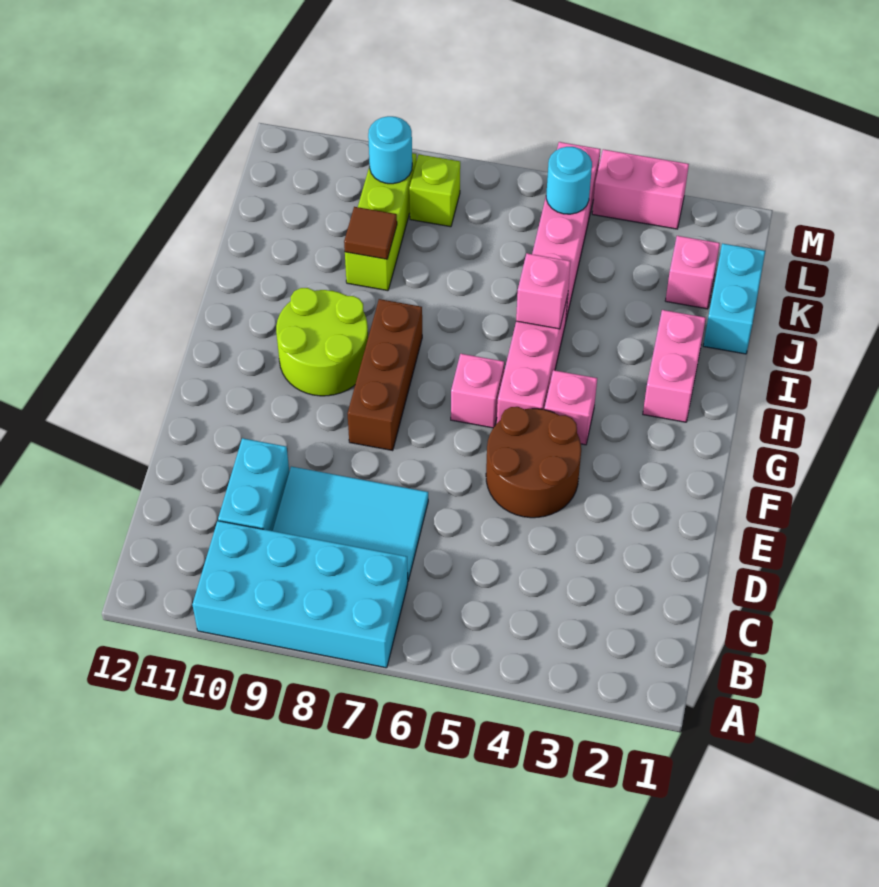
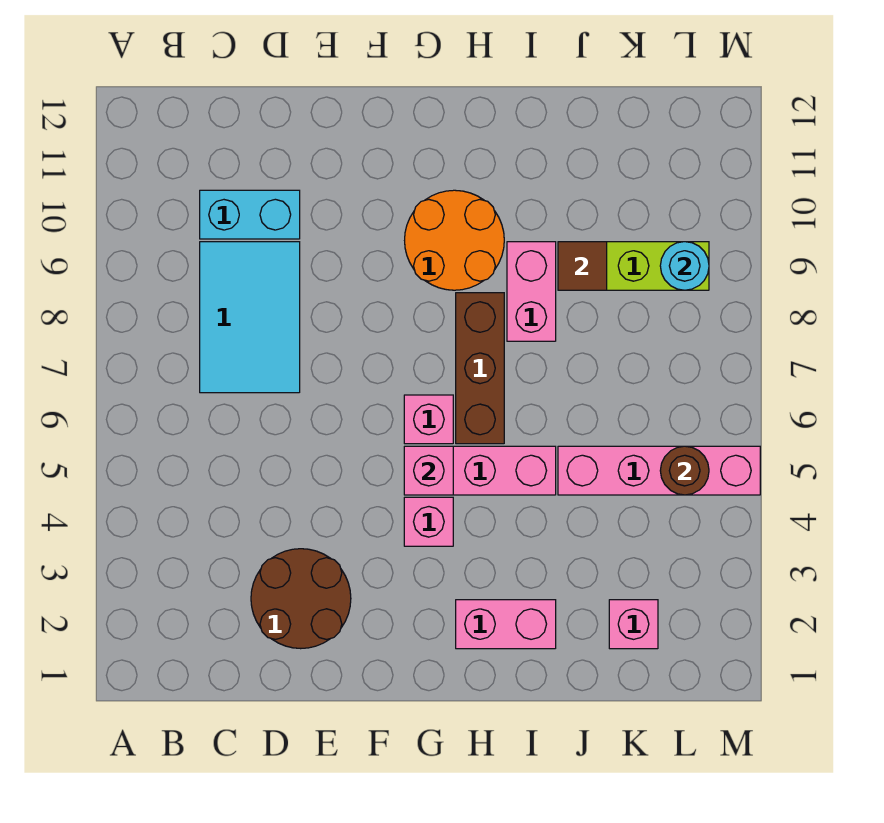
cyan brick A7:B10 level 1 -> none
brown round brick E4:F5 level 1 -> brown round brick D2:E3 level 1
brown brick F8:H8 level 1 -> brown brick H6:H8 level 1
lime round brick G9:H10 level 1 -> orange round brick G9:H10 level 1
pink brick I5 level 2 -> pink brick G5 level 2
cyan brick J1:K1 level 1 -> none
cyan round brick L5 level 2 -> brown round brick L5 level 2
lime brick L8 level 1 -> none
pink brick M3:M4 level 1 -> pink brick I8:I9 level 1

